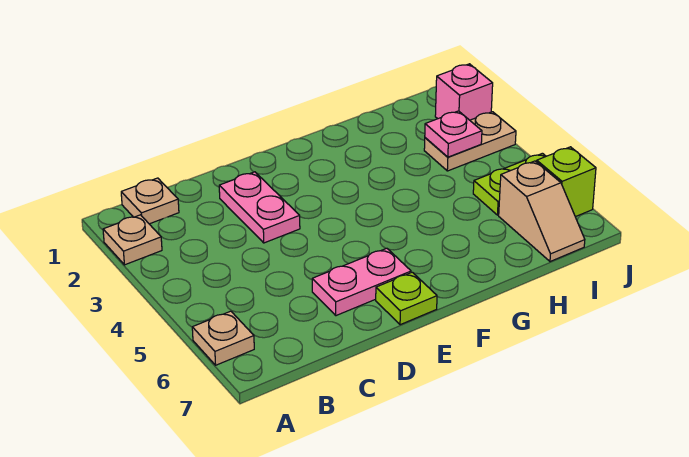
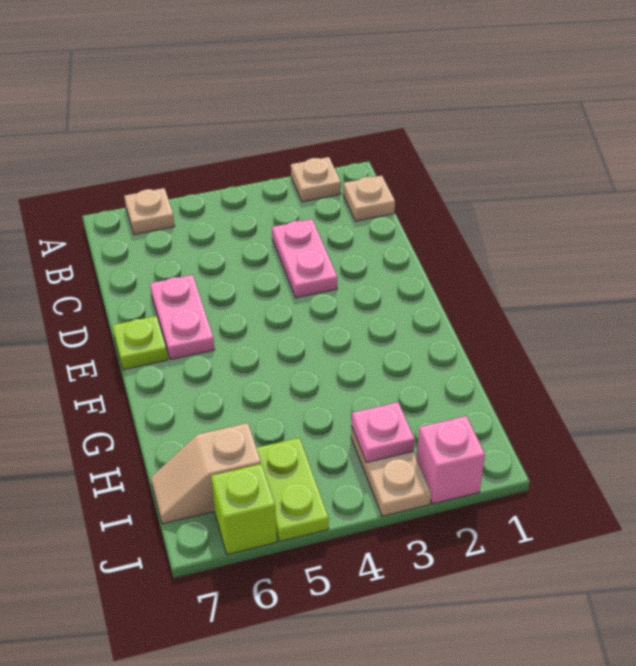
pink plate D2:D3 level 1 -> pink plate C3:D3 level 1

